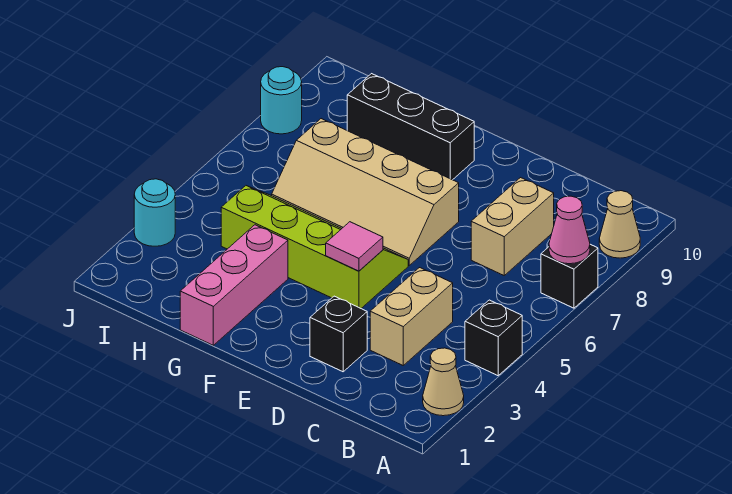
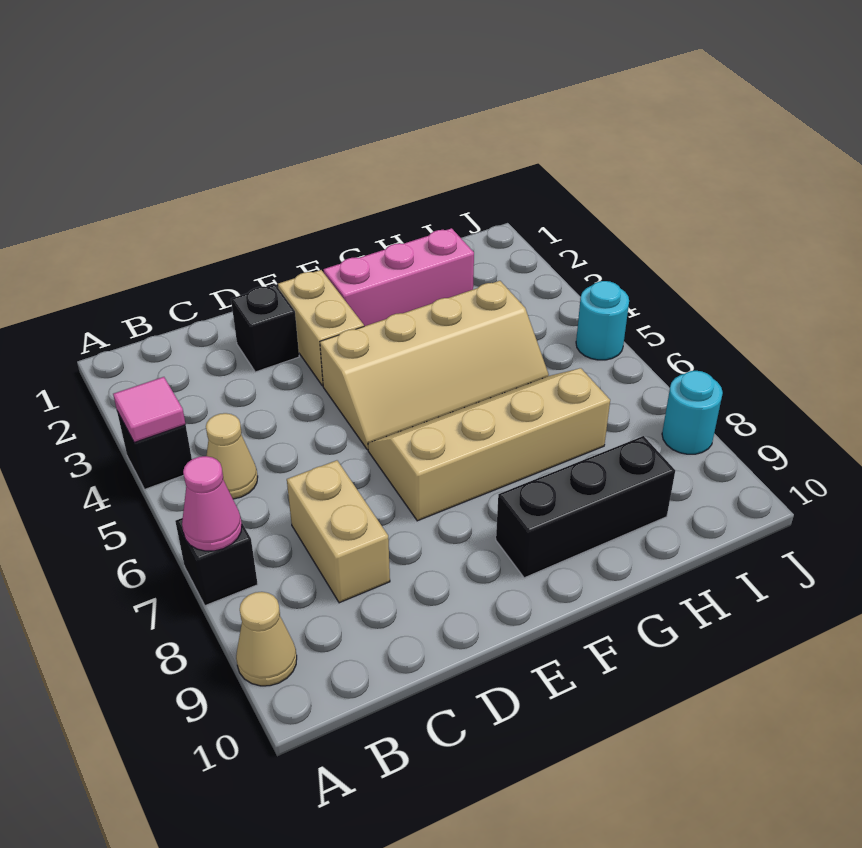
tan cone A2 level 1 -> tan cone B5 level 1
tan brick C3:C4 level 1 -> tan brick E2:E3 level 1
lime slope E4:H5 level 1 top 4 -> tan slope E4:H5 level 1 top 4
pink tile E4 level 2 -> pink tile A4 level 2
pink brick G1:G3 level 1 -> pink brick F2:H2 level 1
cyan round brick J3 level 1 -> cyan round brick J5 level 1

